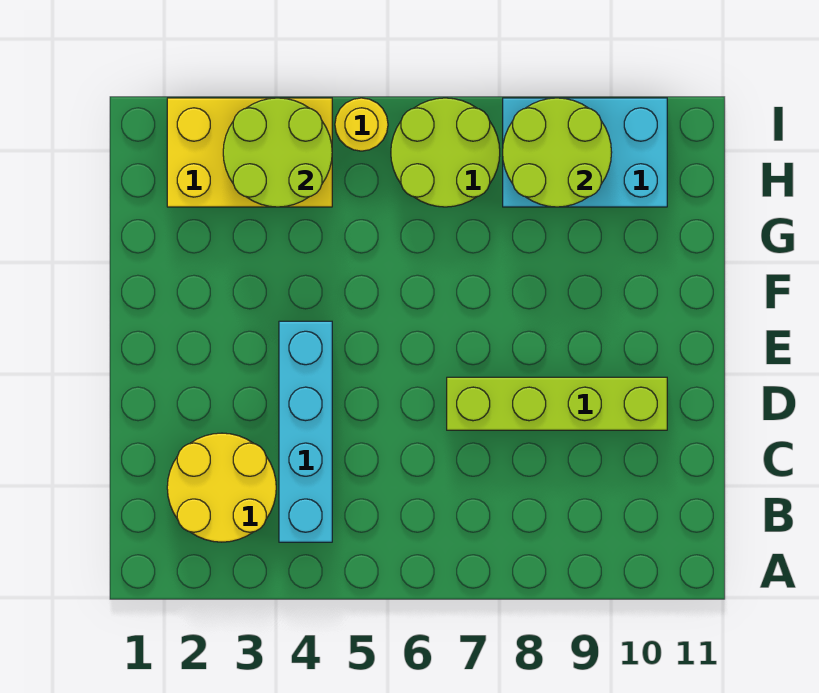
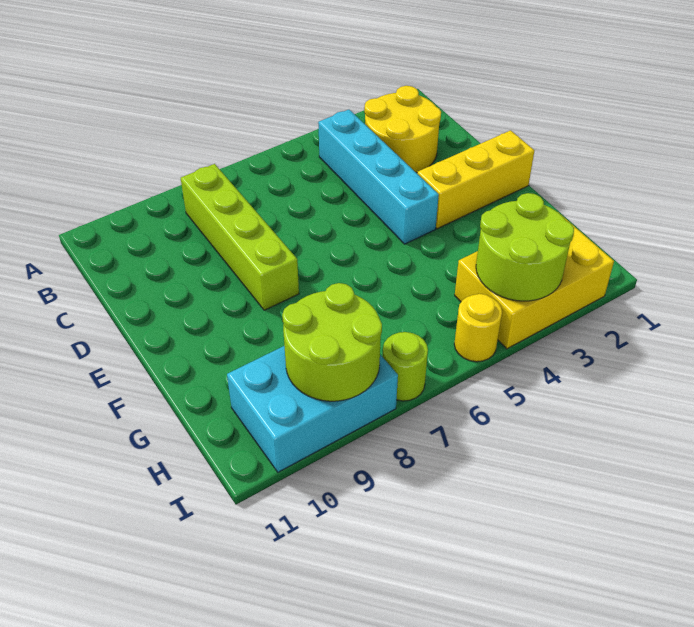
lime brick D7:D10 level 1 -> lime brick B8:E8 level 1
none -> yellow brick E1:E3 level 1
lime round brick H6:I7 level 1 -> lime round brick I7 level 1

